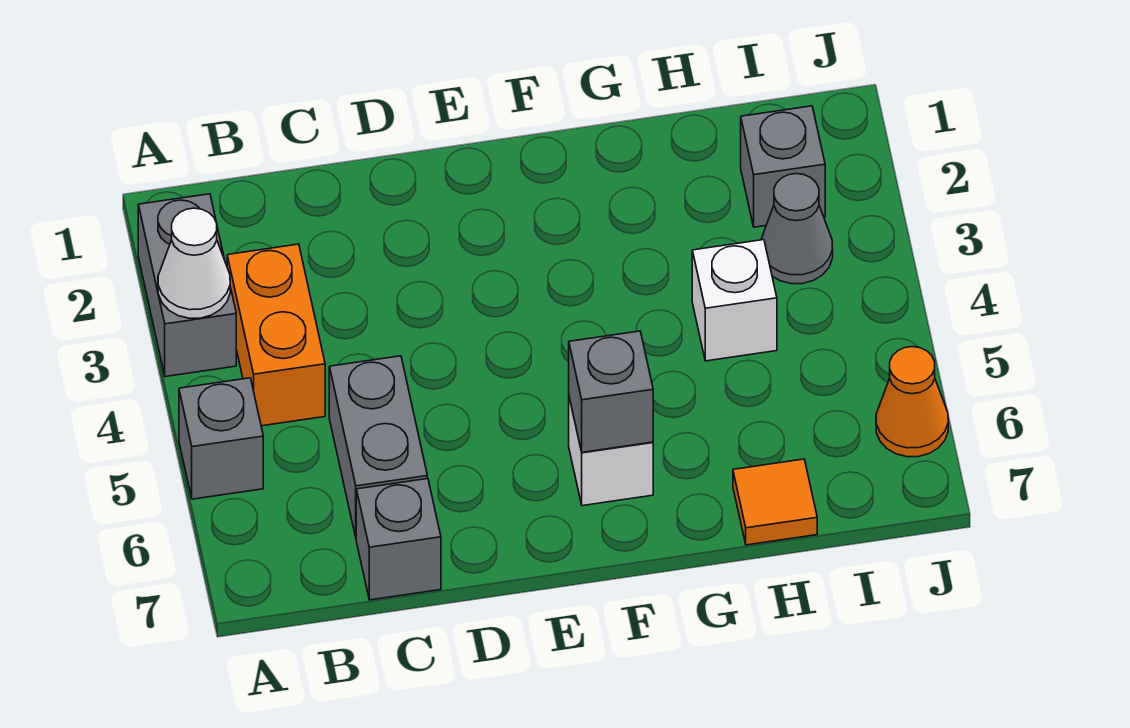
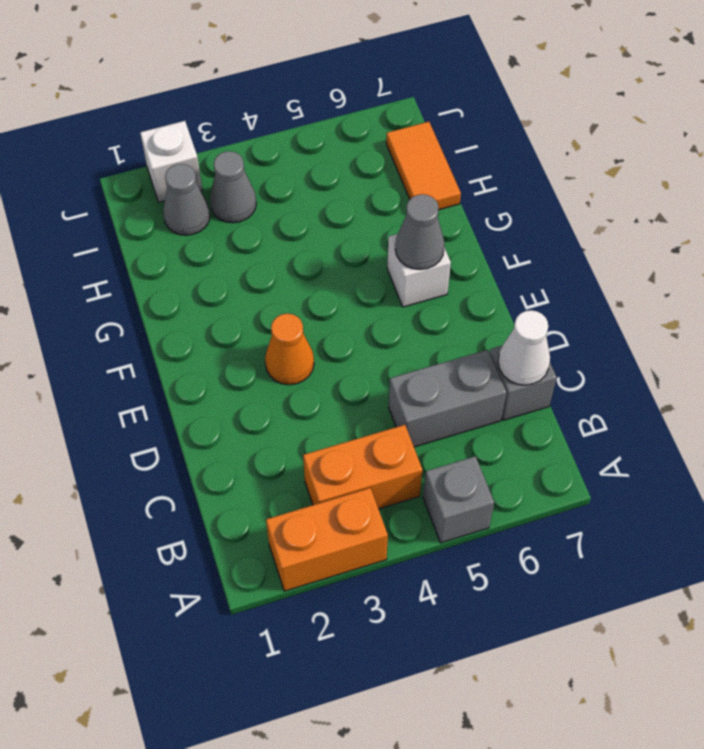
grey brick A2:A3 level 1 -> orange brick A2:A3 level 1
white cone A3 level 2 -> white cone C7 level 2
grey brick F6 level 2 -> grey cone F6 level 2
white brick H4 level 1 -> white brick J2 level 1
orange tile H7 level 1 -> orange tile H7:I7 level 1
grey brick I2 level 1 -> grey cone I2 level 1
orange cone J6 level 1 -> orange cone E3 level 1

